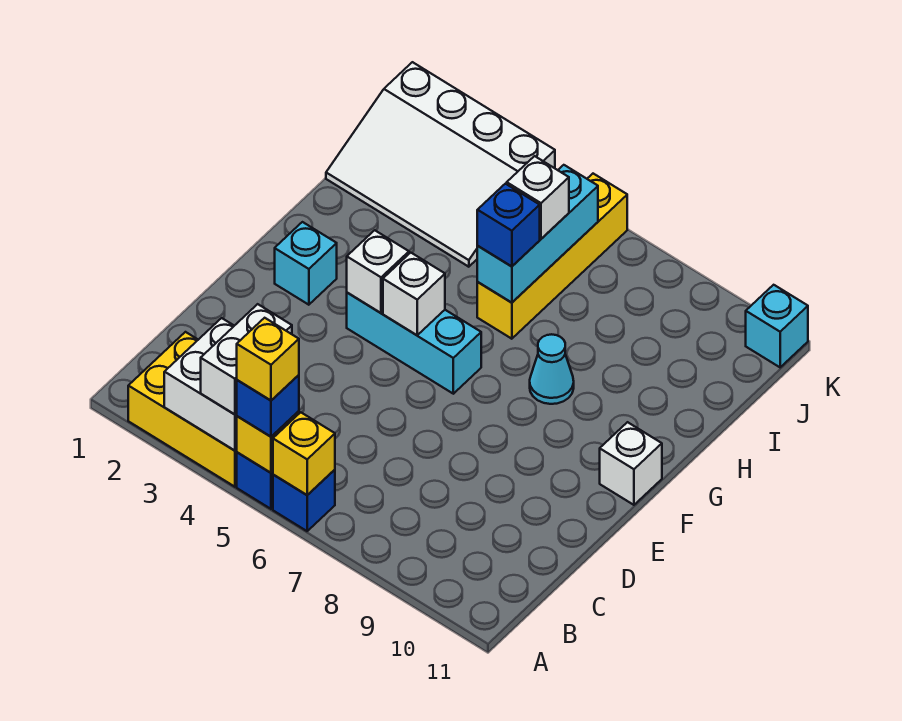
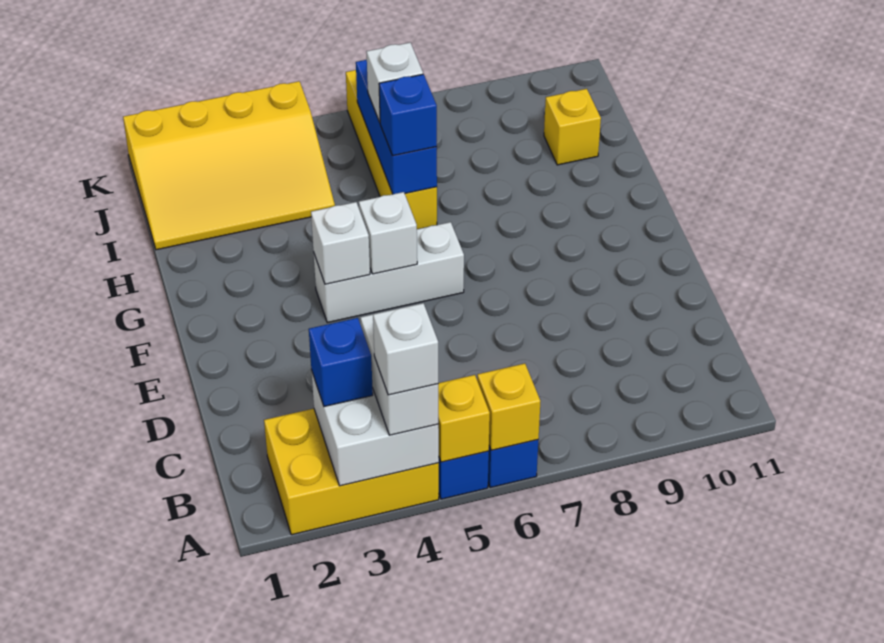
blue brick A5 level 3 -> blue brick B3 level 3
yellow brick A5 level 4 -> yellow brick I10 level 1
cyan brick F2 level 1 -> none
cyan brick F4:F6 level 1 -> white brick F4:F6 level 1
white brick F11 level 1 -> white brick A4 level 4
cyan cone G8 level 1 -> none
cyan brick H6:J6 level 2 -> blue brick H6:J6 level 2
white slope I1:K4 level 1 top K -> yellow slope I1:K4 level 1 top K
cyan brick K11 level 1 -> none

